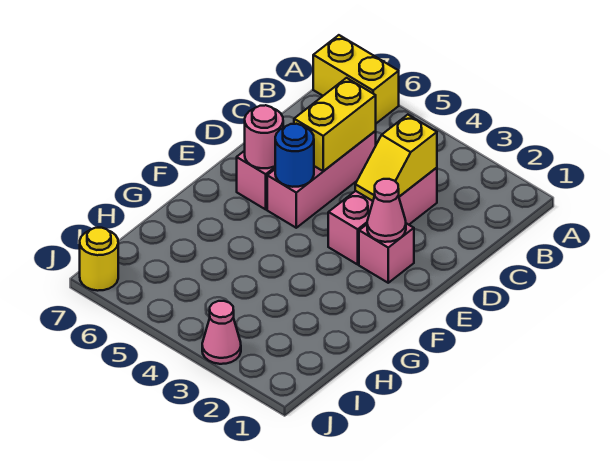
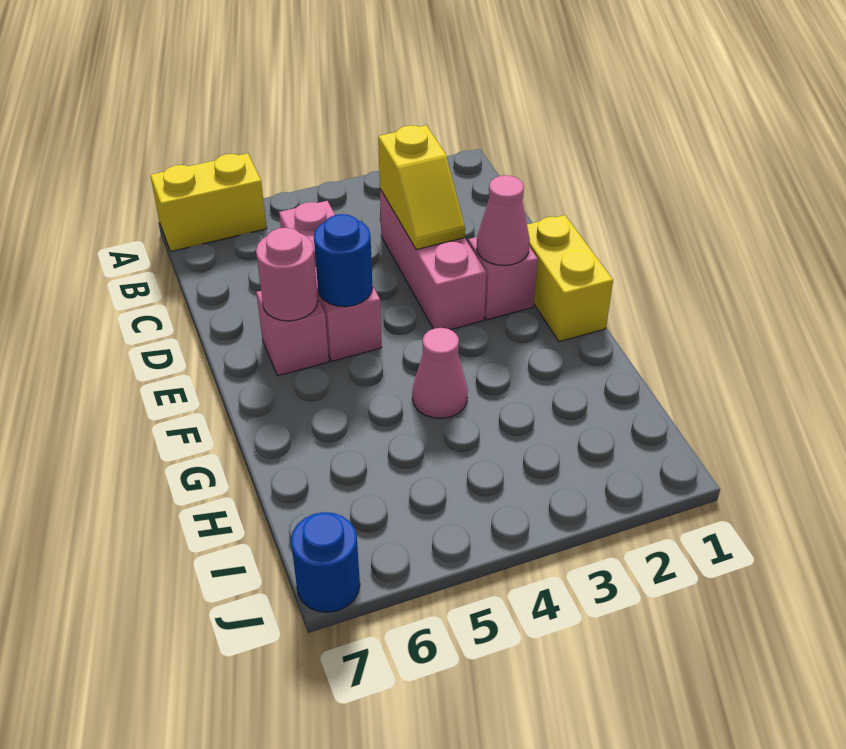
yellow brick C5:D5 level 2 -> yellow brick E1:F1 level 1
pink cone J3 level 1 -> pink cone G4 level 1
yellow round brick J7 level 1 -> blue round brick J7 level 1

